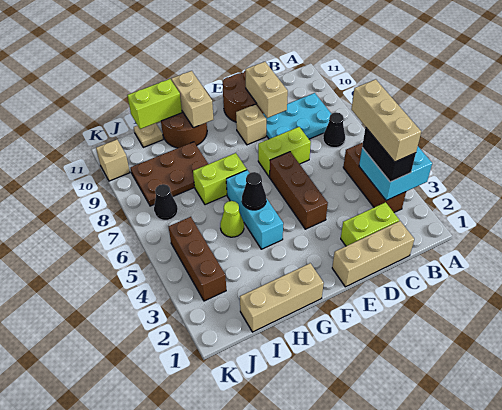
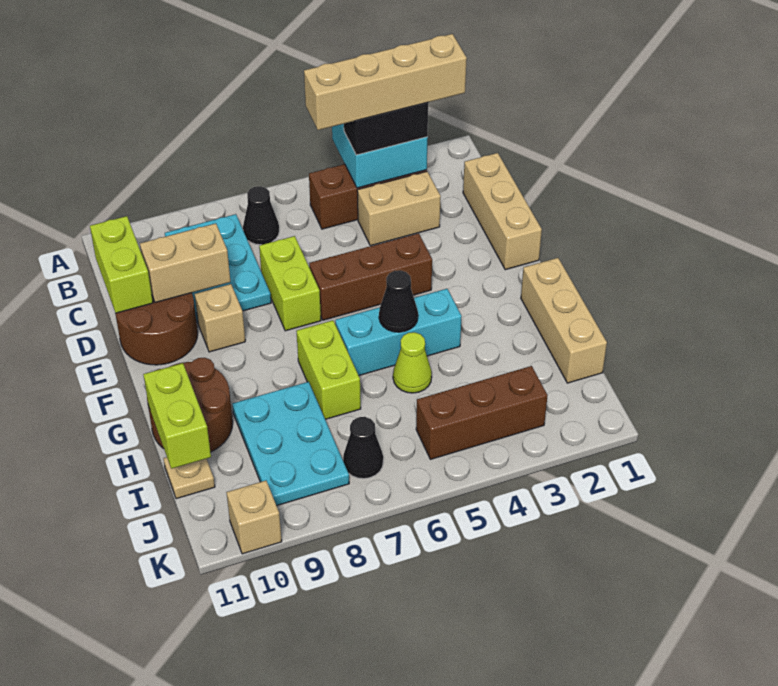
tan brick B3:B5 level 4 -> tan brick B2:B5 level 4
lime brick C2:D2 level 1 -> lime brick C11:D11 level 2
tan brick G10:G11 level 2 -> tan brick C3:C4 level 1
brown plate H8:J9 level 1 -> cyan plate H8:J9 level 1

